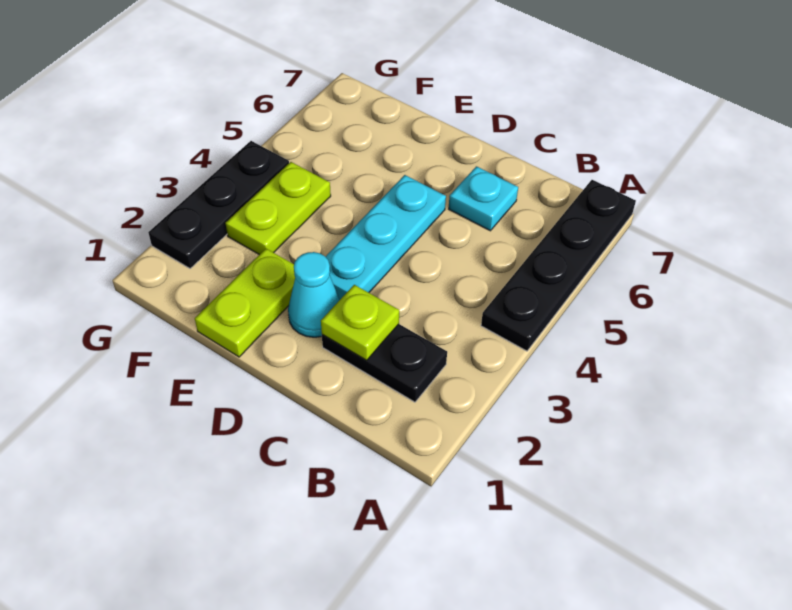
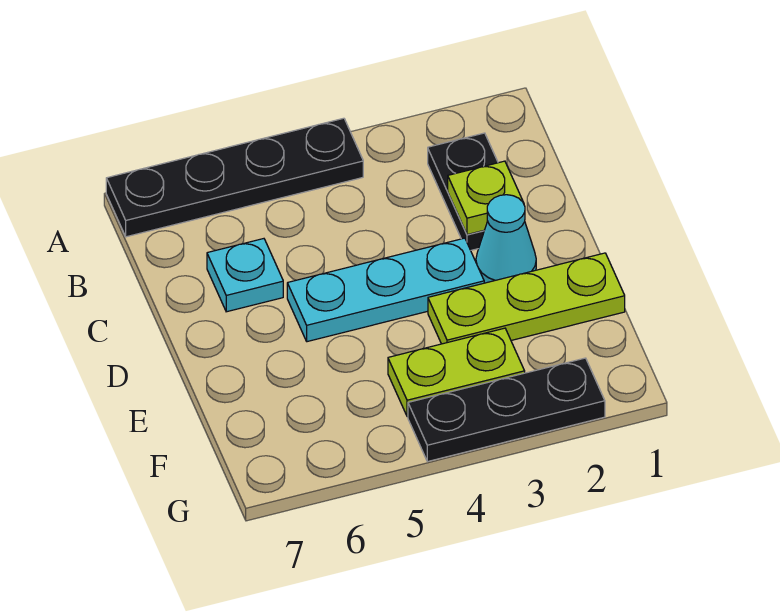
lime plate E1:E2 level 1 -> lime plate E1:E3 level 1

